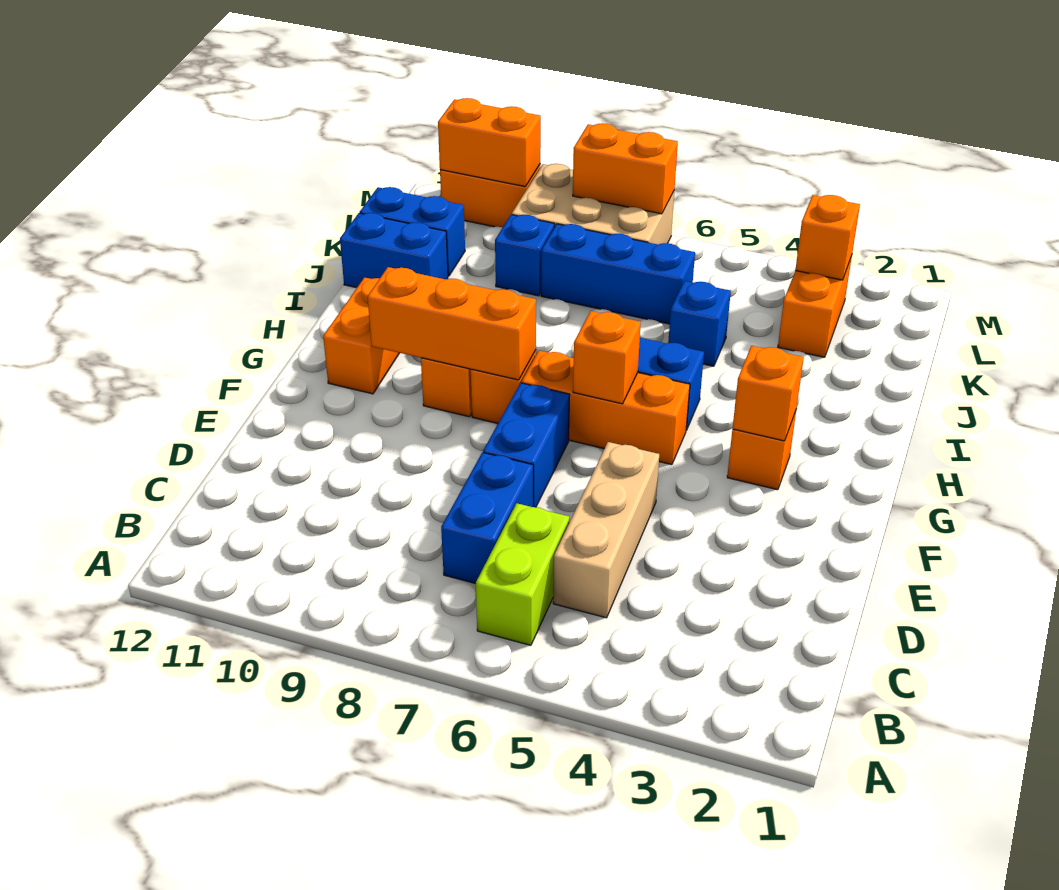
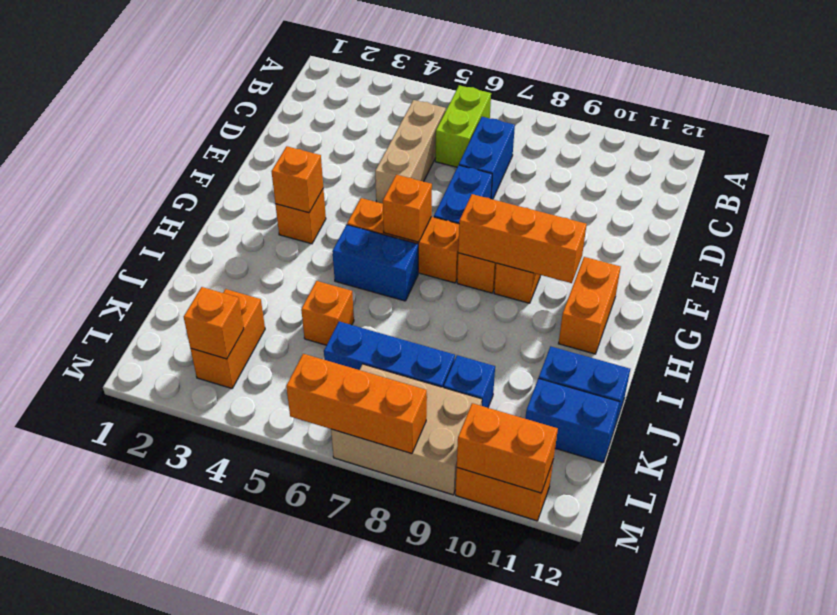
blue brick J5 level 1 -> orange brick J5 level 1
orange brick M7:M8 level 2 -> orange brick M6:M8 level 2

